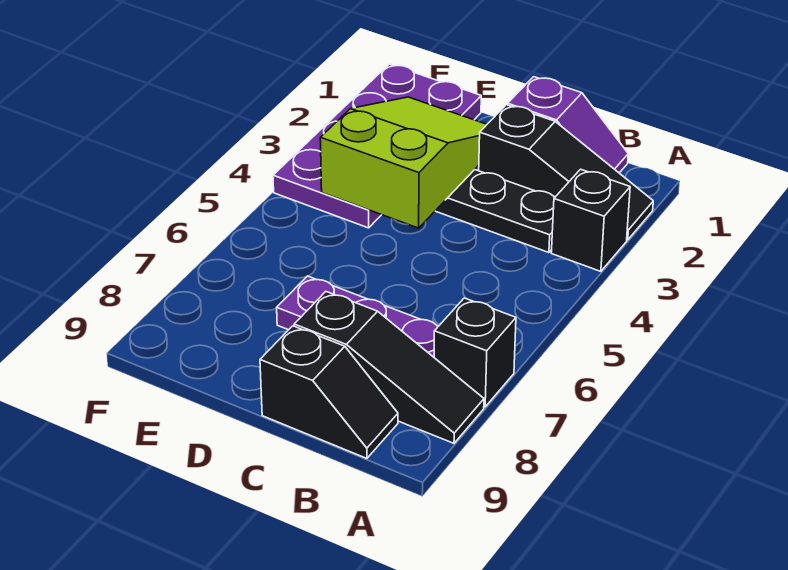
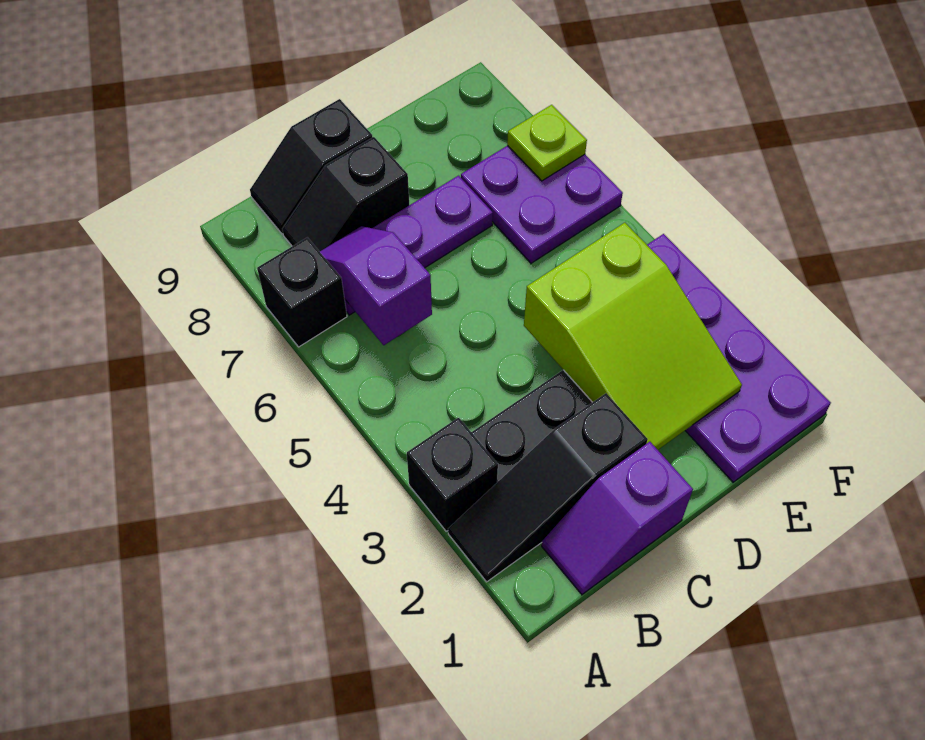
black slope A8:C8 level 1 top C -> black slope B8:C8 level 1 top C
none -> purple slope B6:B7 level 2 top 6
none -> purple plate E6:F7 level 1
none -> lime plate F7 level 2

